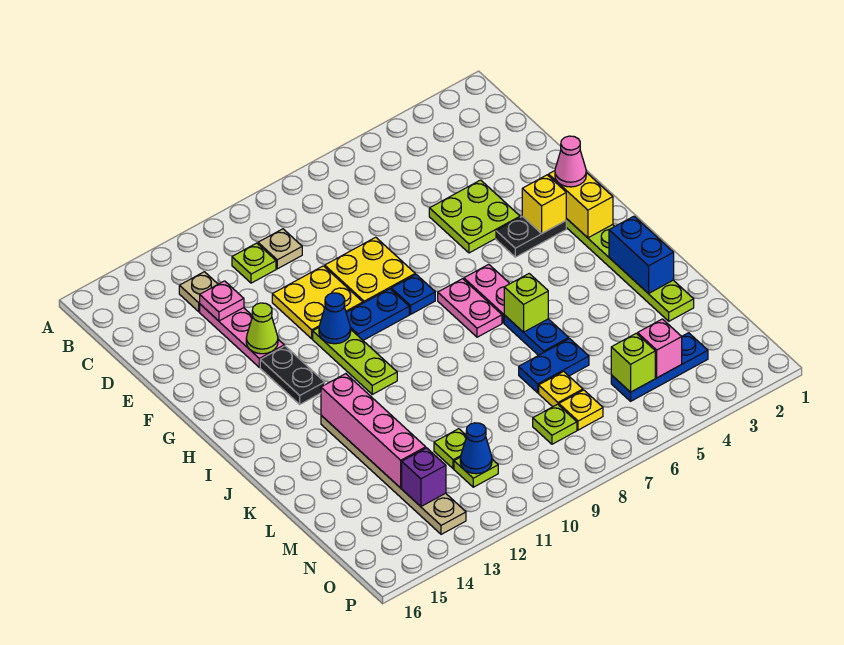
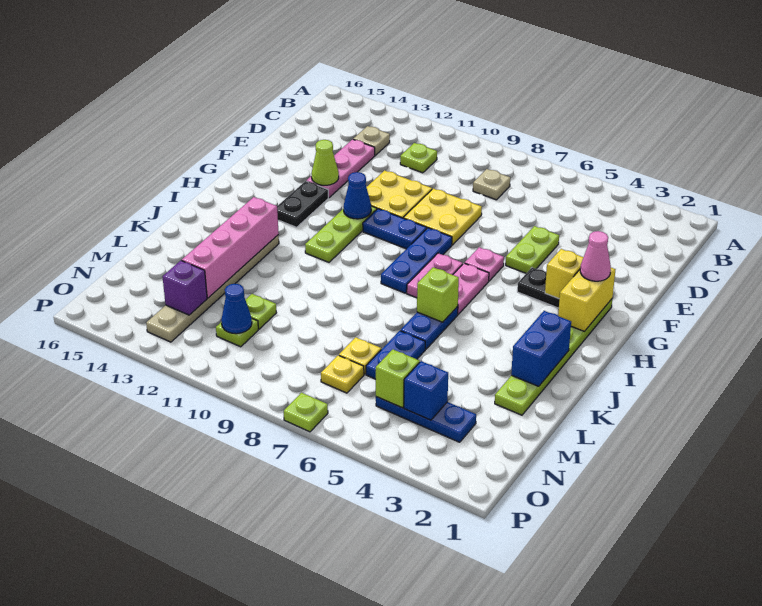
tan plate C10 level 1 -> tan plate C8 level 1
pink plate D13 level 2 -> pink plate G6 level 1
lime plate E4:F5 level 1 -> lime plate E5:F5 level 1
blue plate G8 level 1 -> blue plate G8:I8 level 1
blue plate L6:L7 level 1 -> blue plate L6:M6 level 1
pink brick N4 level 2 -> blue brick N4 level 2
lime plate N8 level 1 -> lime plate P7 level 1

